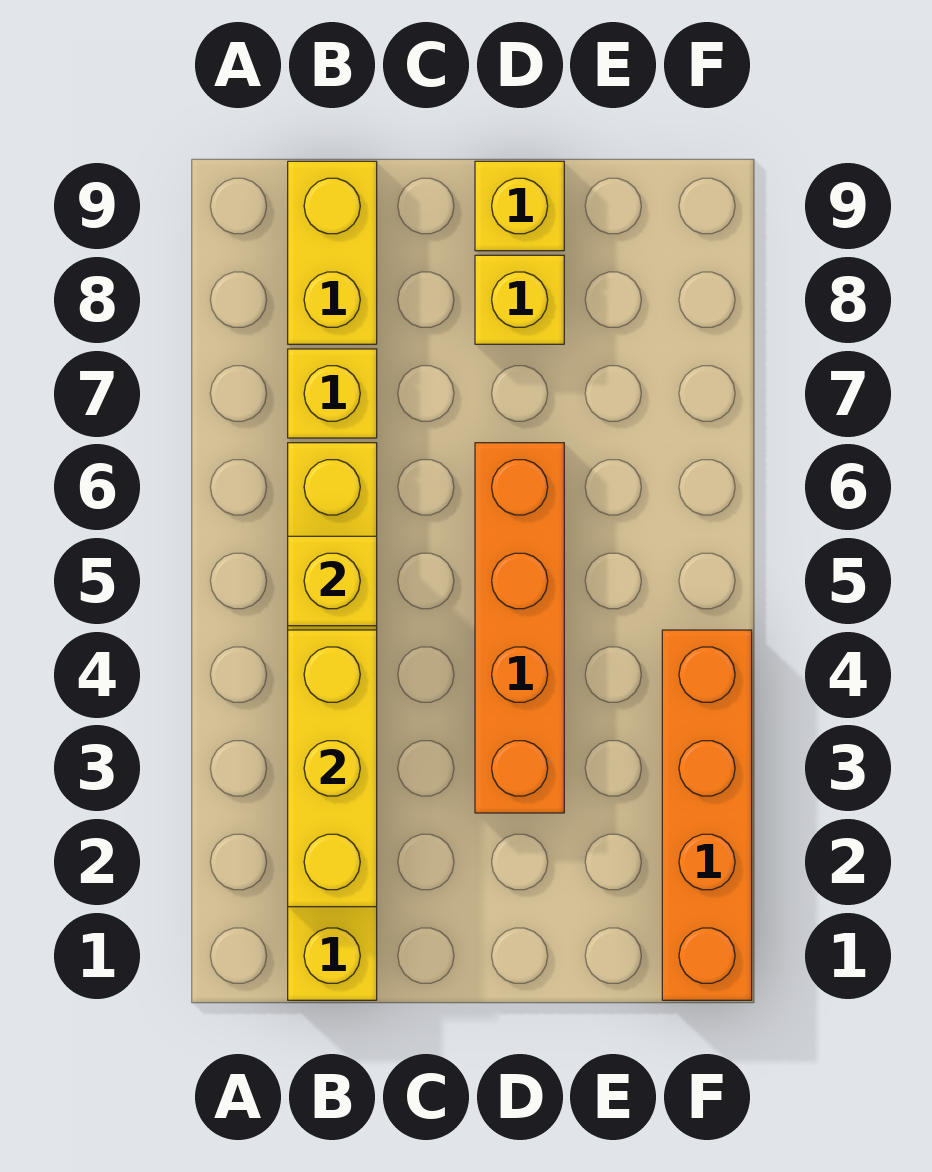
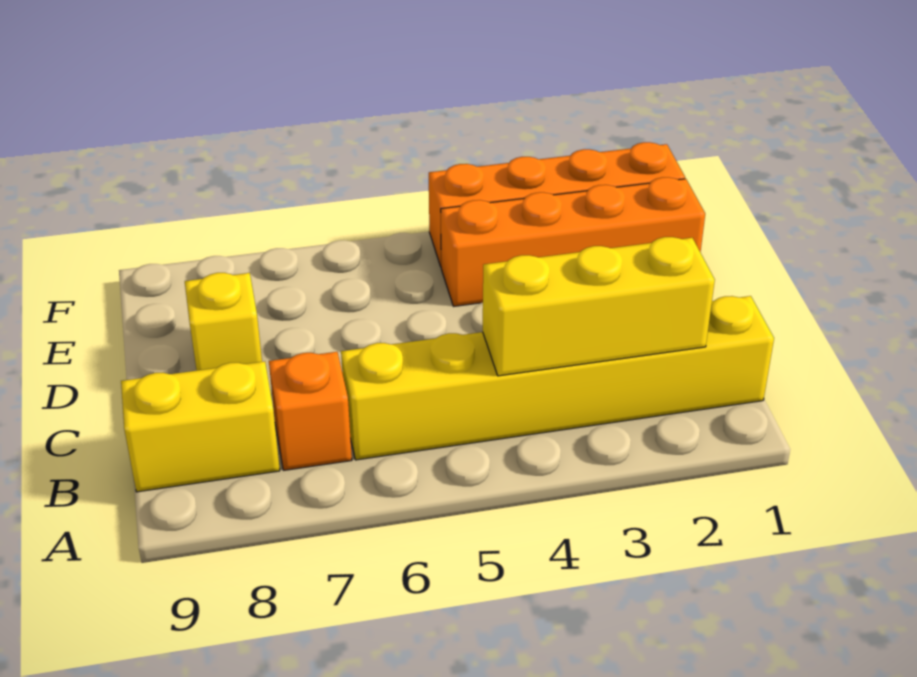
yellow brick B5 level 2 -> none
yellow brick B7 level 1 -> orange brick B7 level 1
orange brick D3:D6 level 1 -> orange brick E1:E4 level 1
yellow brick D9 level 1 -> none

